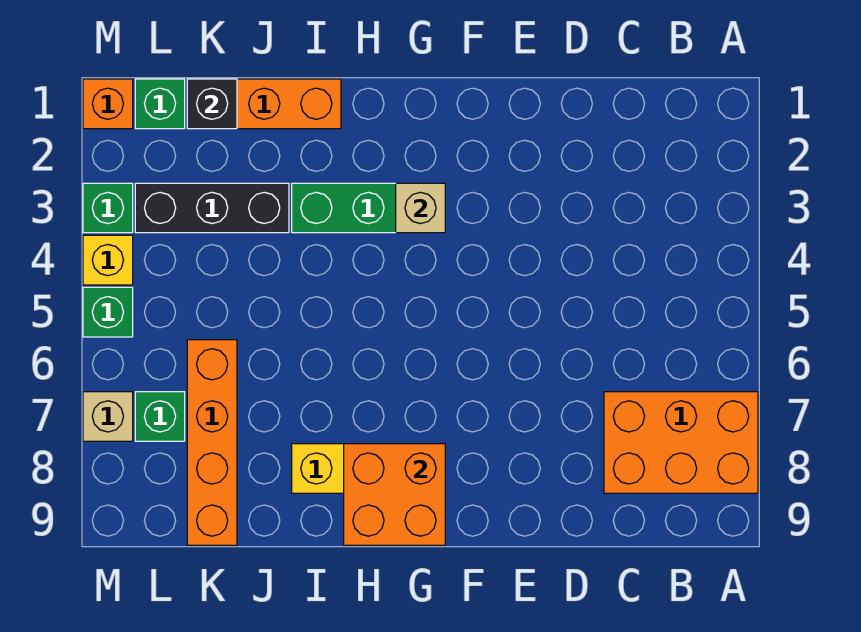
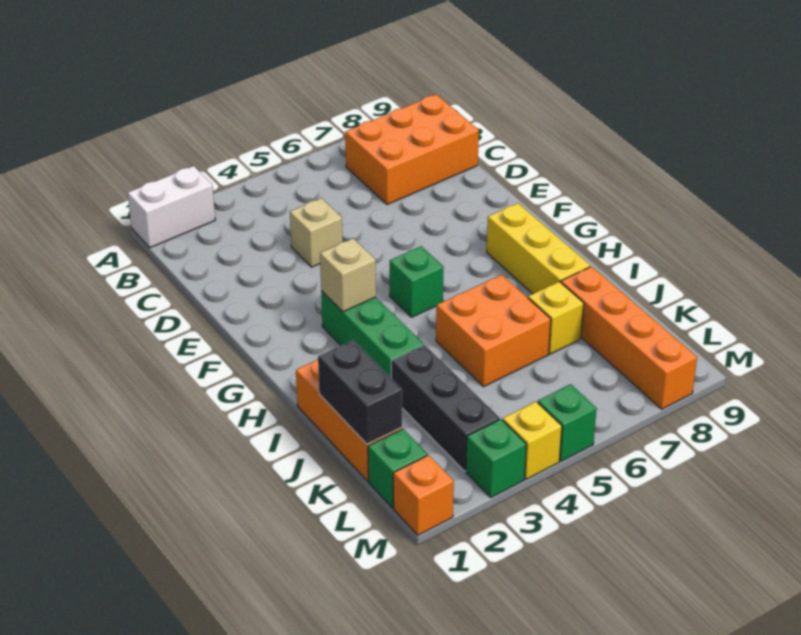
none -> white brick A1:A2 level 1
orange brick A7:C8 level 1 -> orange brick B7:C9 level 1
orange brick G8:H9 level 2 -> orange brick I5:J6 level 1
none -> yellow brick J7 level 1
black brick K1 level 2 -> black brick J1:K1 level 2
orange brick K6:K9 level 1 -> orange brick J8:M8 level 1
green brick L7 level 1 -> green brick G5 level 1
tan brick M7 level 1 -> tan brick D4 level 1

